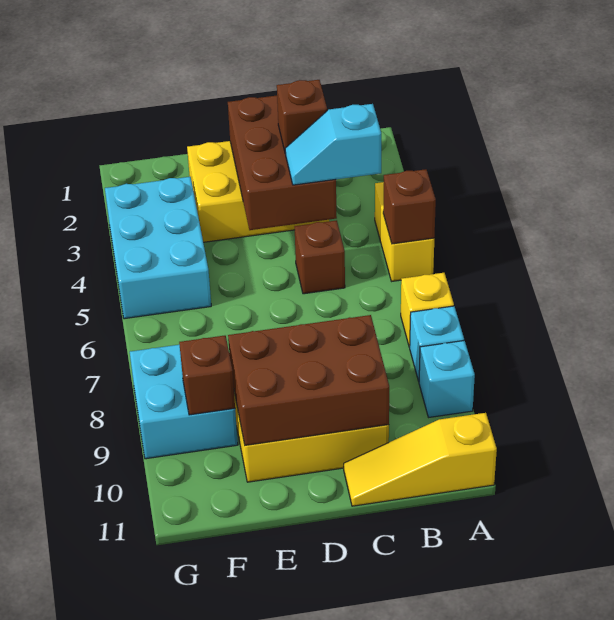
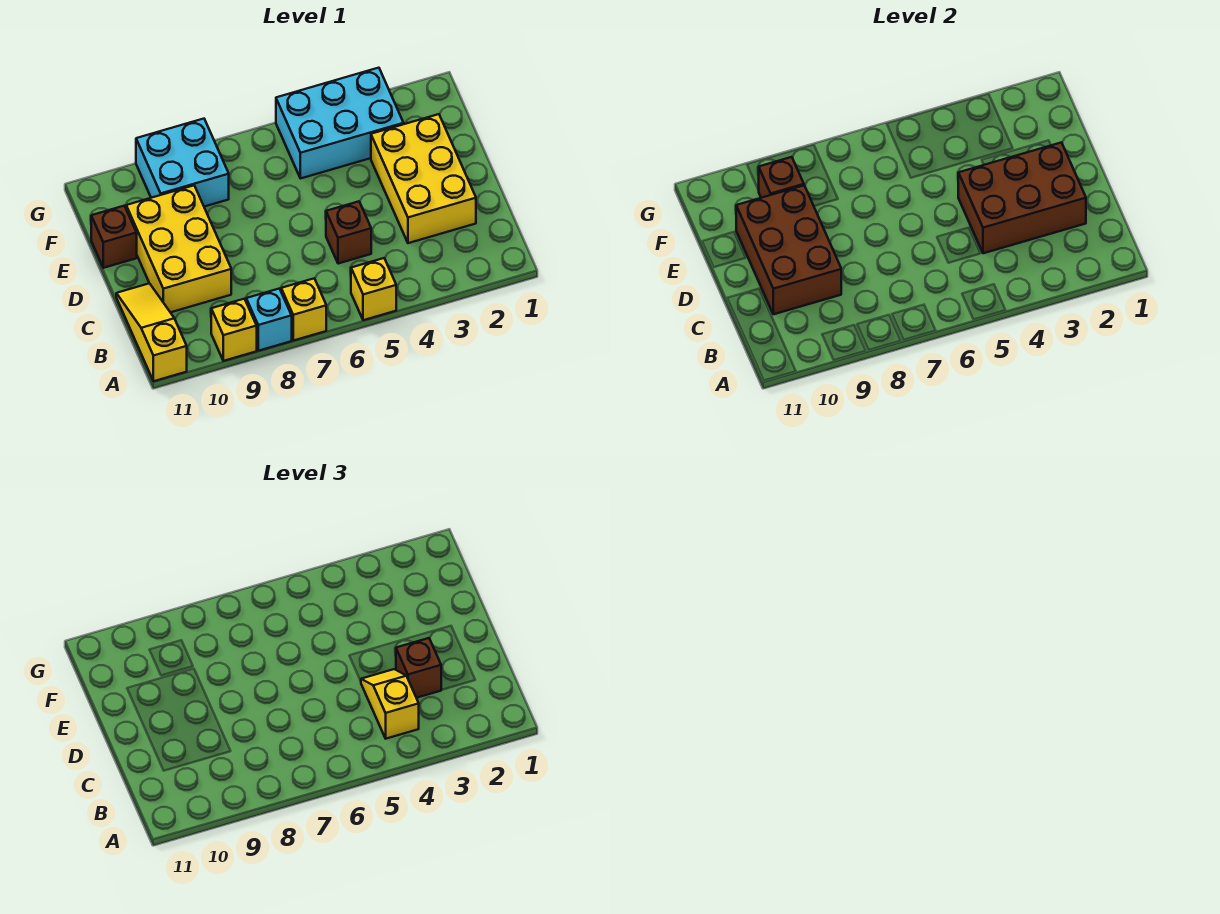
yellow brick A4:A5 level 1 -> yellow brick A5 level 1
brown brick A5 level 2 -> brown brick E11 level 1
cyan brick A9 level 1 -> yellow brick A9 level 1
cyan slope B4:C4 level 3 top B -> yellow slope B4:C4 level 3 top B

